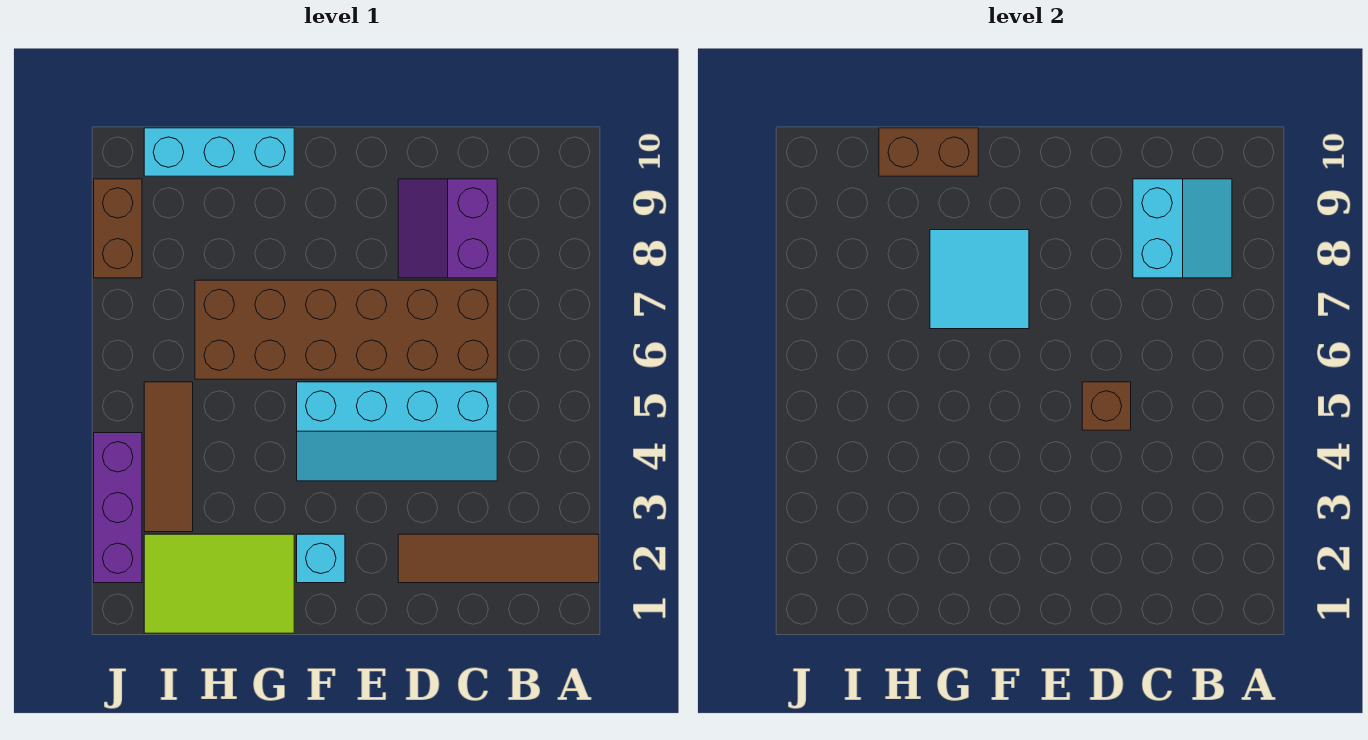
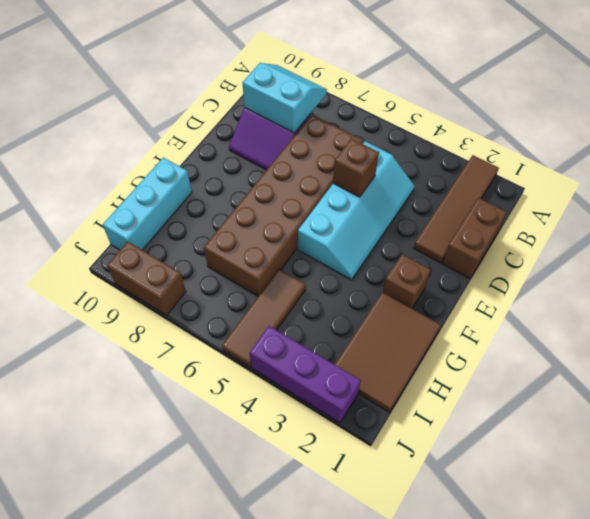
cyan brick F2 level 1 -> brown brick F2 level 1
cyan tile F7:G8 level 2 -> none
lime tile G1:I2 level 1 -> brown tile G1:I2 level 1
brown brick G10:H10 level 2 -> brown brick C1:D1 level 1
brown tile I3:I5 level 1 -> brown tile H5:J5 level 1

